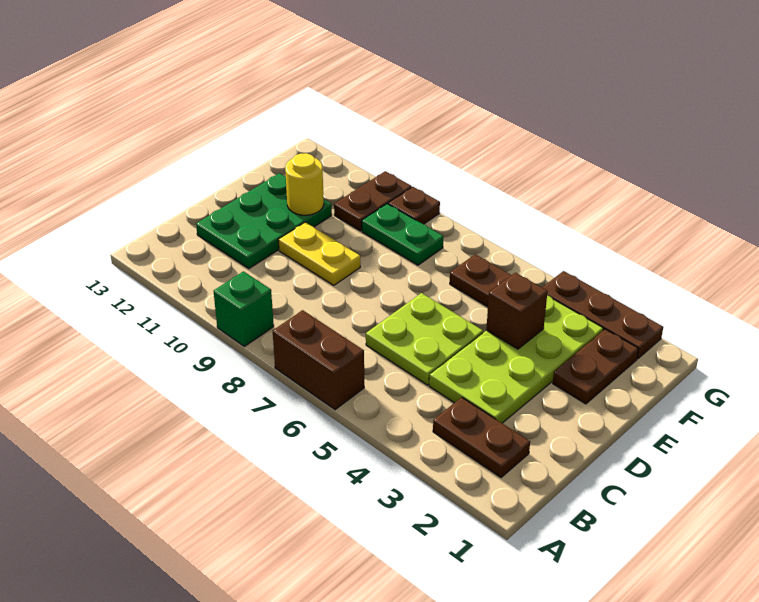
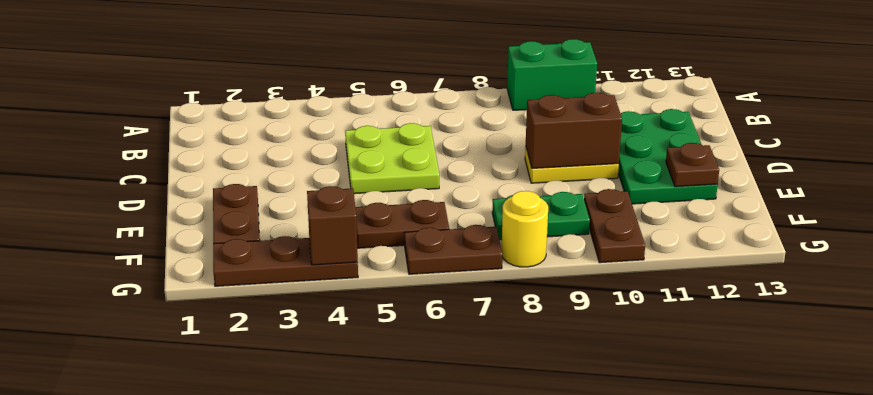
brown brick A6:A7 level 1 -> brown brick D9:D10 level 2
green brick A9 level 1 -> green brick A9:A10 level 1
brown plate B2:B3 level 1 -> brown plate G6:G7 level 1
lime plate C3:F4 level 1 -> none
brown brick E4 level 2 -> brown brick G4 level 2
yellow round brick E11 level 2 -> yellow round brick G8 level 1
brown plate G9 level 1 -> brown plate E12 level 2

